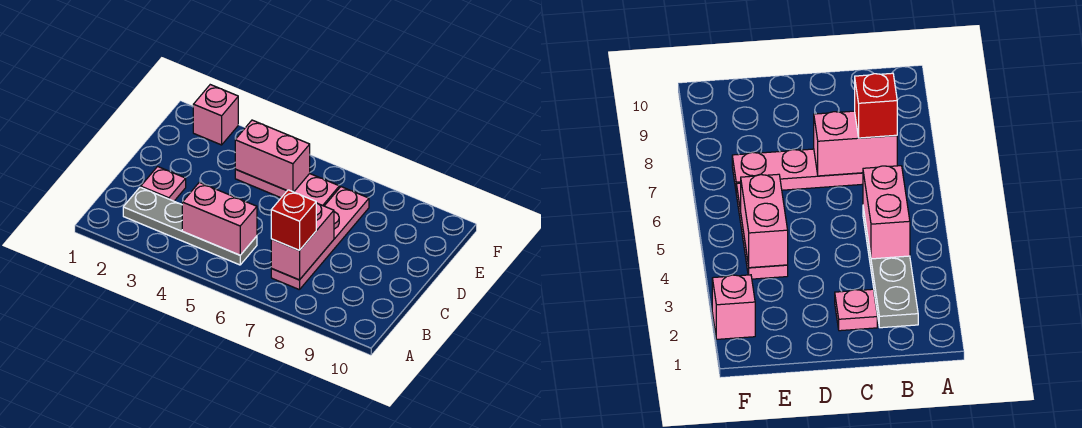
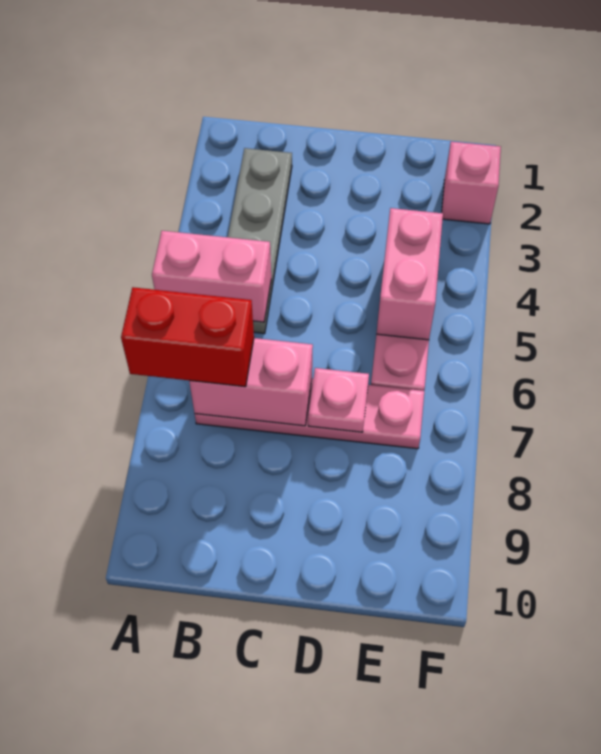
pink brick B4:B5 level 2 -> pink brick A5:B5 level 2
red brick B7 level 3 -> red brick A7:B7 level 3
pink plate C2 level 1 -> pink plate D7 level 2

